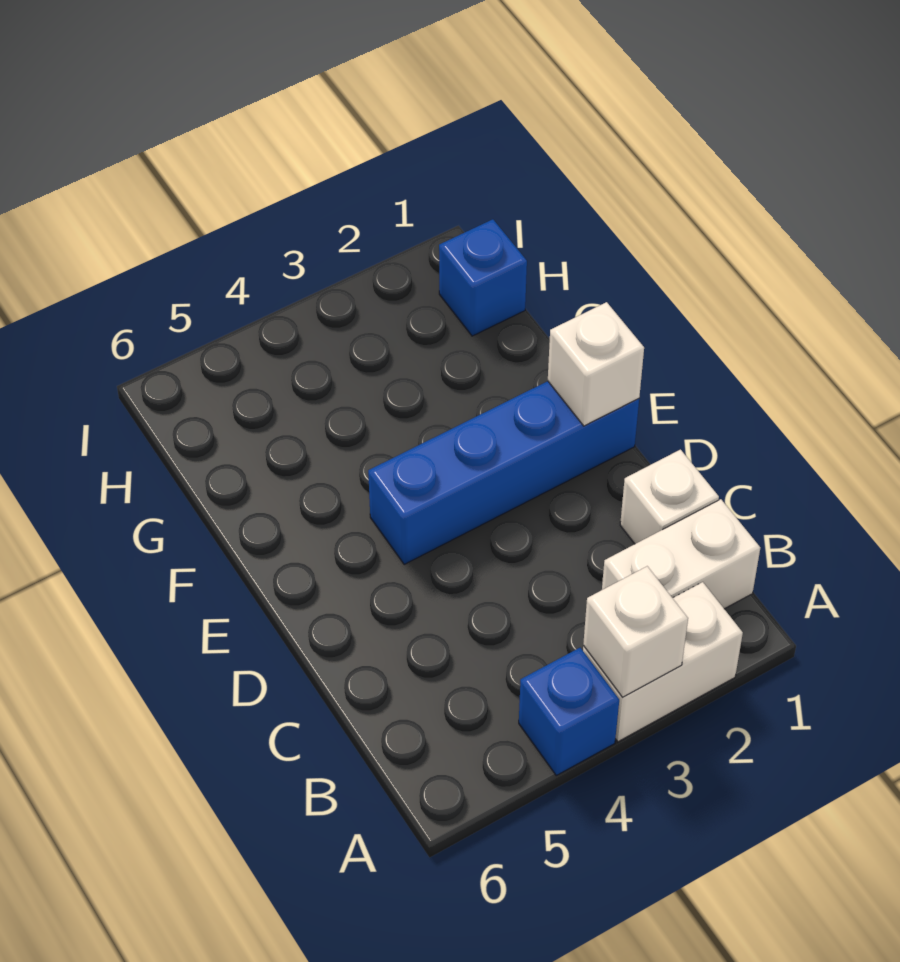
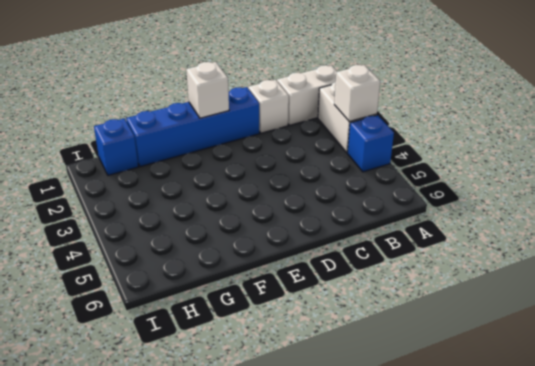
white brick B1:B2 level 1 -> white brick A1:B1 level 1
blue brick E1:E4 level 1 -> blue brick D1:G1 level 1

